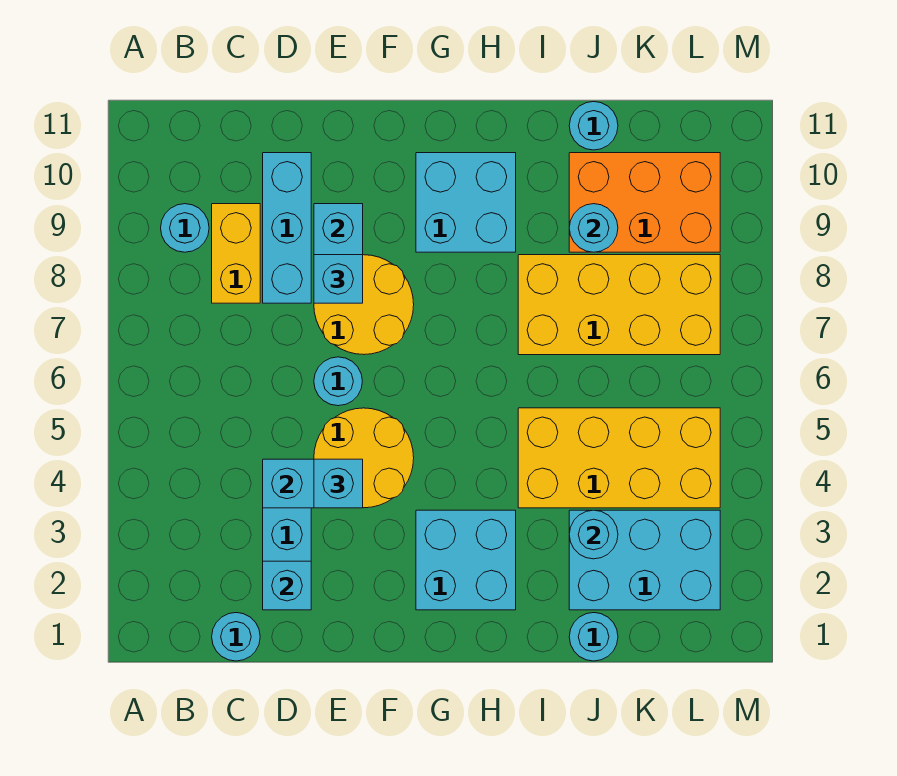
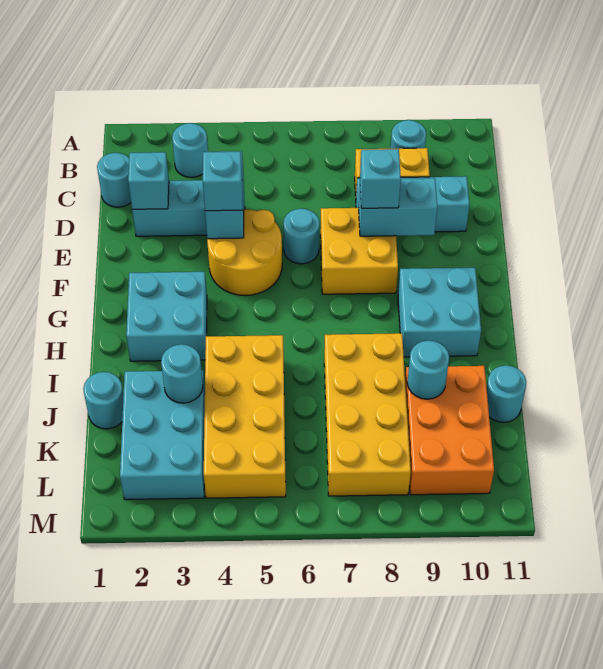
none -> cyan round brick B3 level 1
yellow round brick E7:F8 level 1 -> yellow brick E7:F8 level 1

